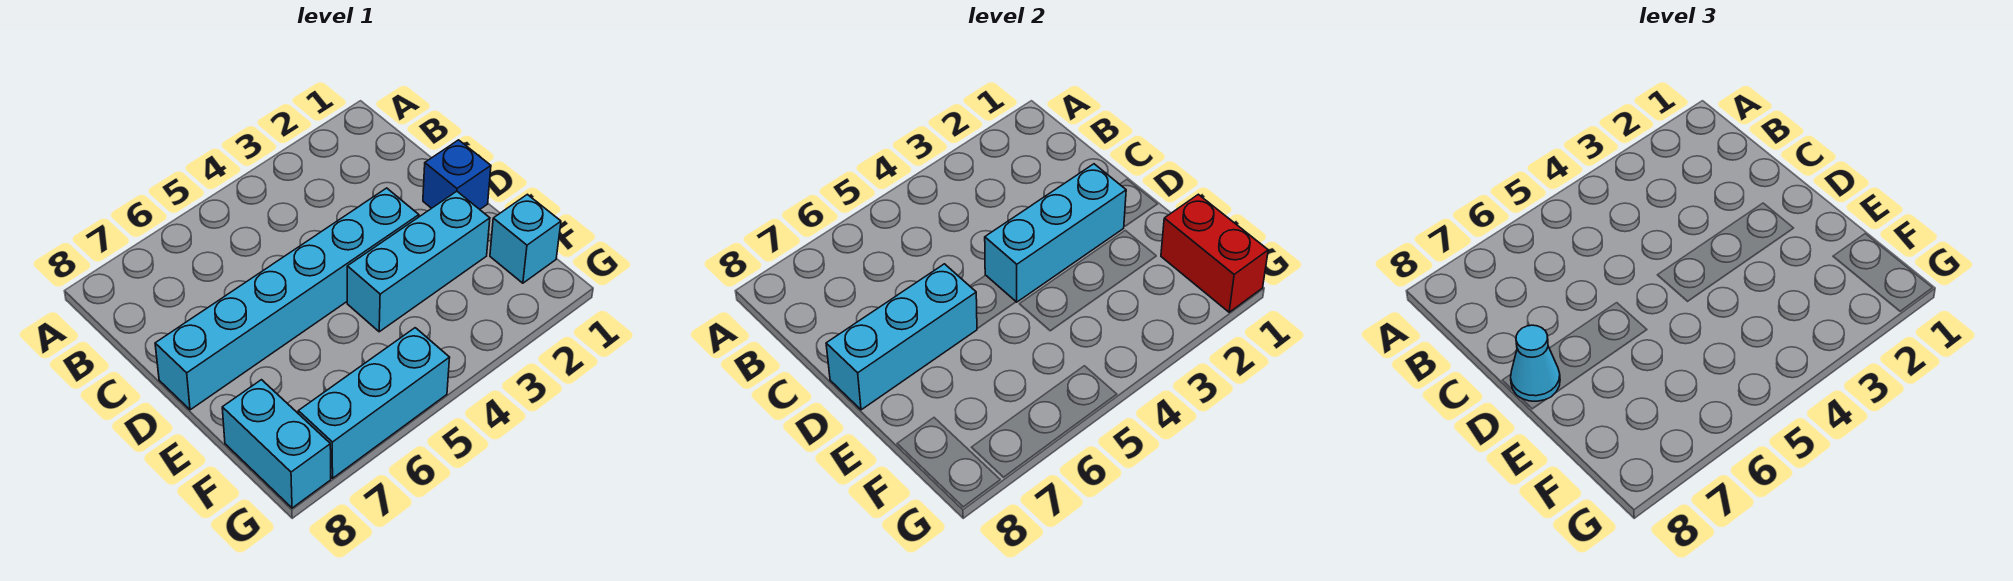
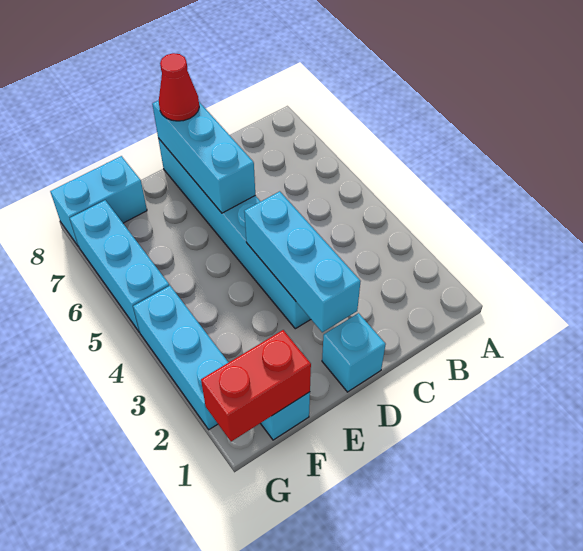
blue brick D1 level 1 -> cyan brick D1 level 1
cyan cone D8 level 3 -> red cone D8 level 3
cyan brick E2:E4 level 1 -> cyan brick G2:G4 level 1

